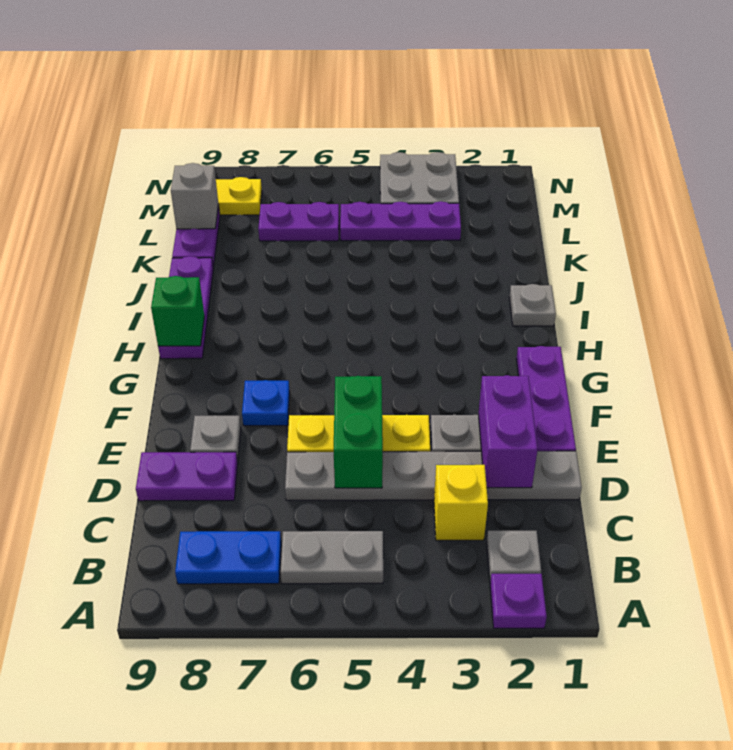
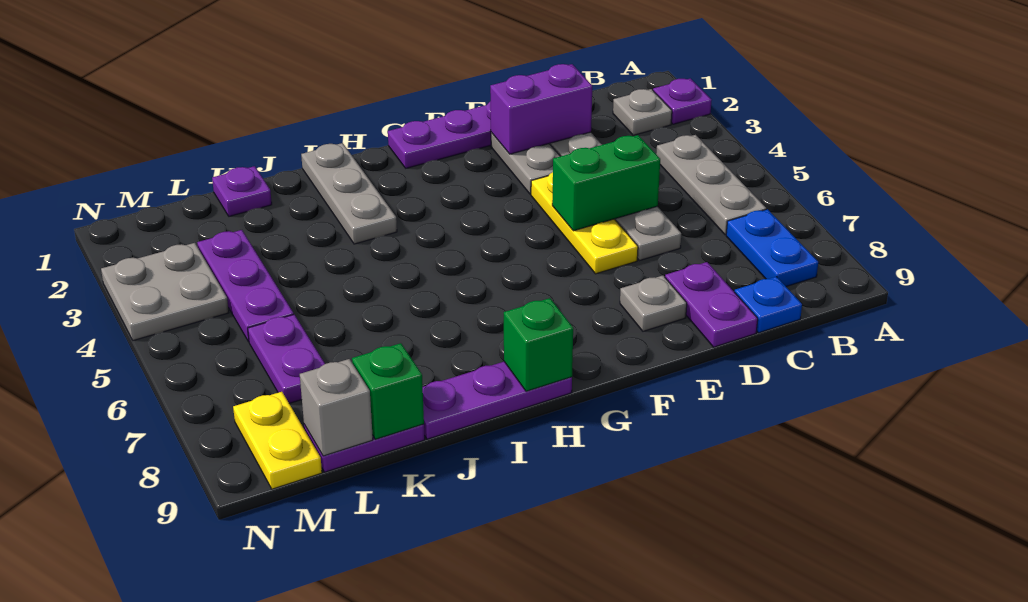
grey plate B5:B6 level 1 -> grey plate B4:B6 level 1
yellow brick C3 level 1 -> none
blue plate F7 level 1 -> blue plate C9 level 1
grey plate I1 level 1 -> grey plate I1:I3 level 1
none -> purple plate K1 level 1
none -> green brick K9 level 2

